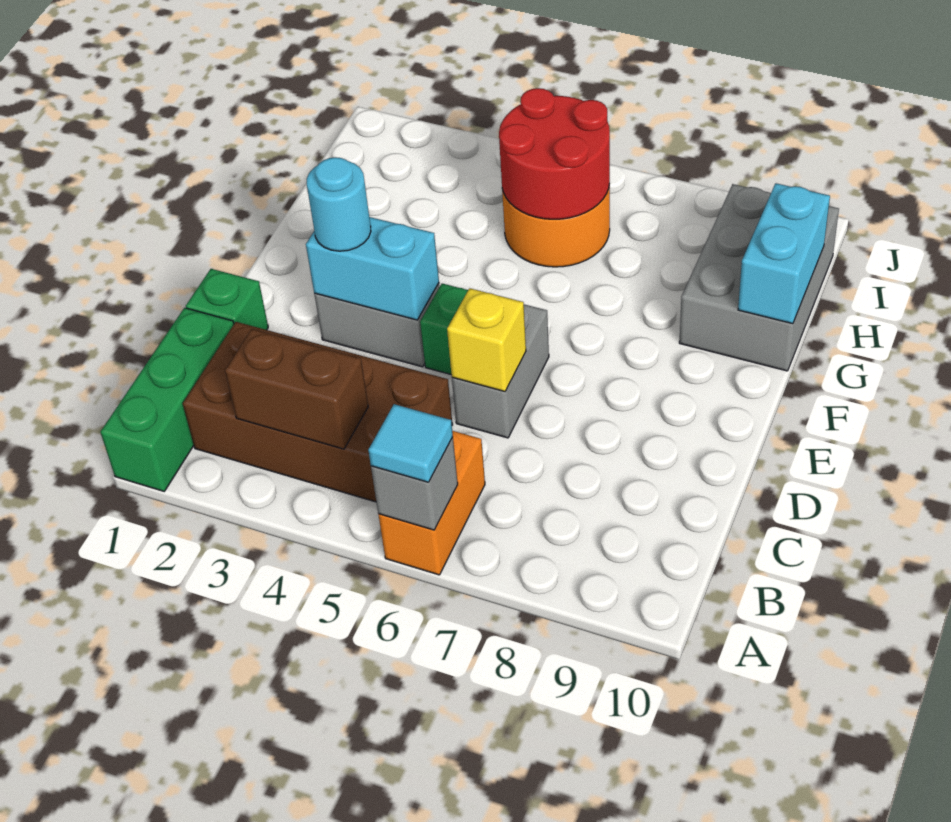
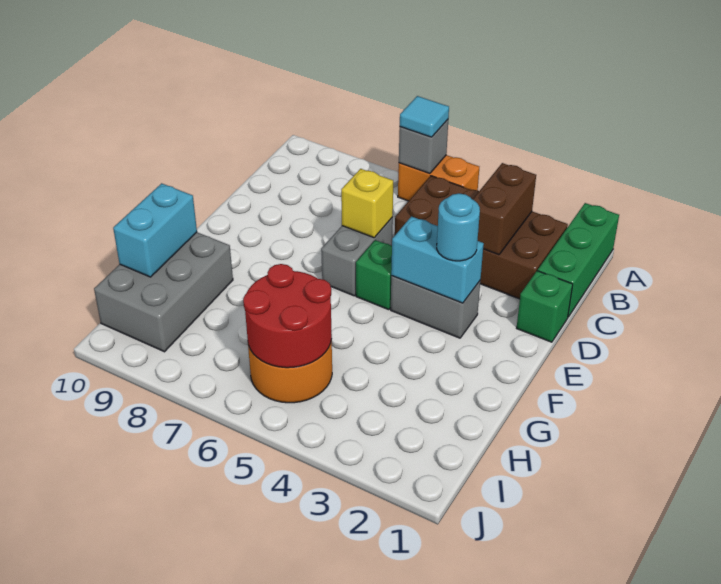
orange brick A6:B6 level 1 -> orange brick A5:A6 level 1
brown brick B3:B4 level 2 -> brown brick B3:C3 level 2

